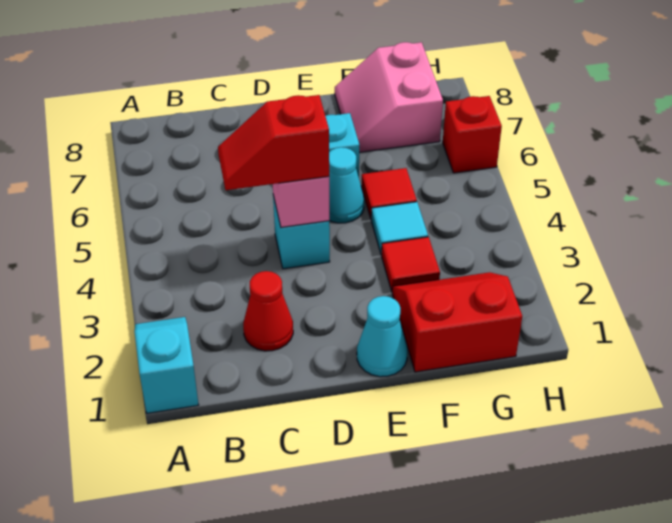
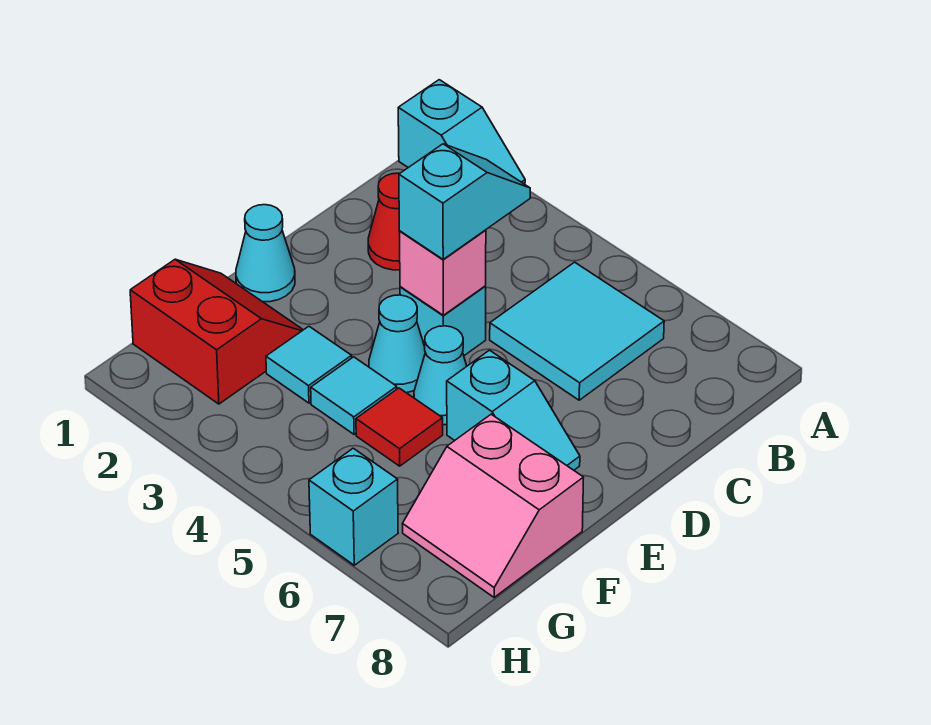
none -> cyan tile B5:C6 level 1
red slope C4:D4 level 3 top D -> cyan slope C4:D4 level 3 top D
none -> cyan cone E4 level 1
red slope F1:G2 level 1 top 1 -> red slope F1:G2 level 1 top G
red tile F3 level 1 -> cyan tile F3 level 1
pink slope F7:G8 level 1 top G -> pink slope F7:G8 level 1 top F
red brick H6 level 1 -> cyan brick H6 level 1

